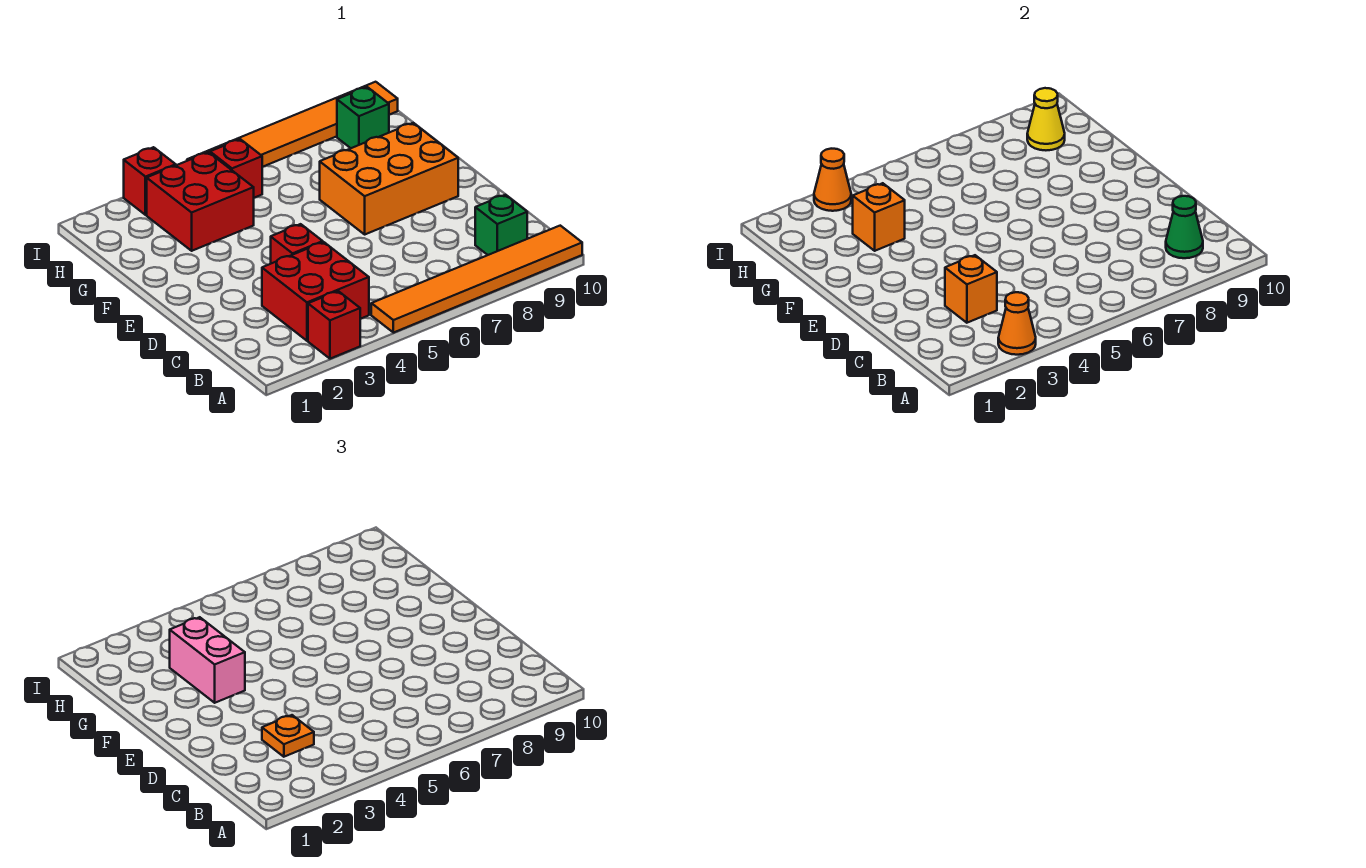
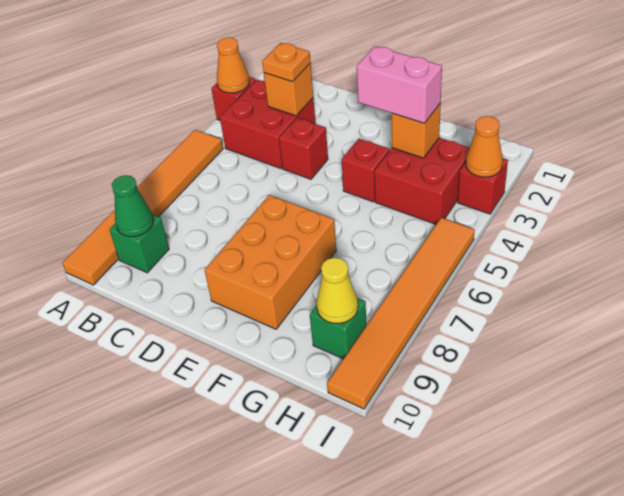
red brick H5 level 1 -> red brick F4 level 1

